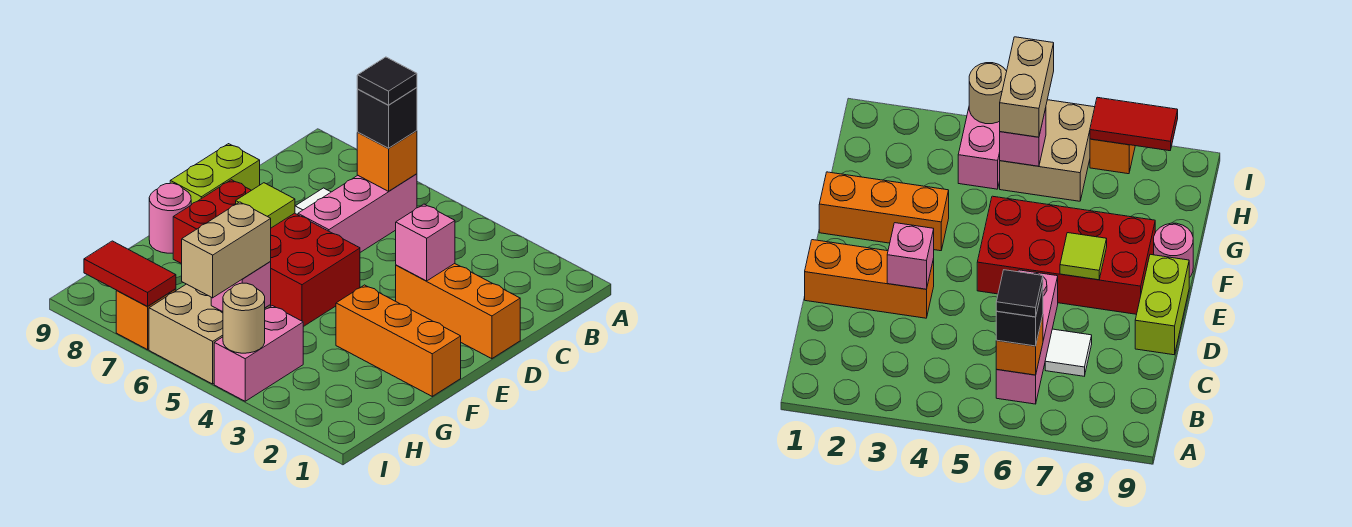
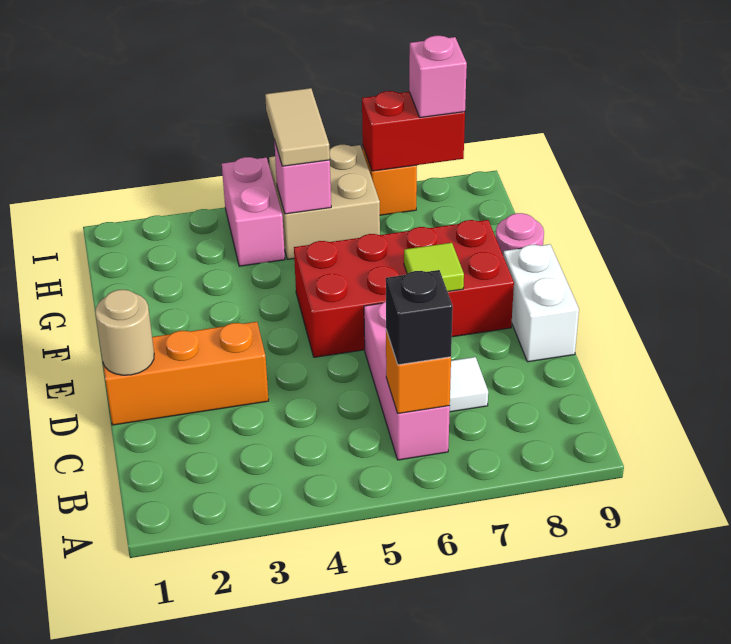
black tile B6 level 4 -> none
pink brick D3 level 2 -> pink brick I8 level 3
lime brick D9:E9 level 1 -> white brick D9:E9 level 1
orange brick F1:F3 level 1 -> none
tan brick H5:I5 level 3 -> tan tile H5:I5 level 3
tan round brick I4 level 2 -> tan round brick D1 level 2
red tile I7:I8 level 2 -> red brick I7:I8 level 2

